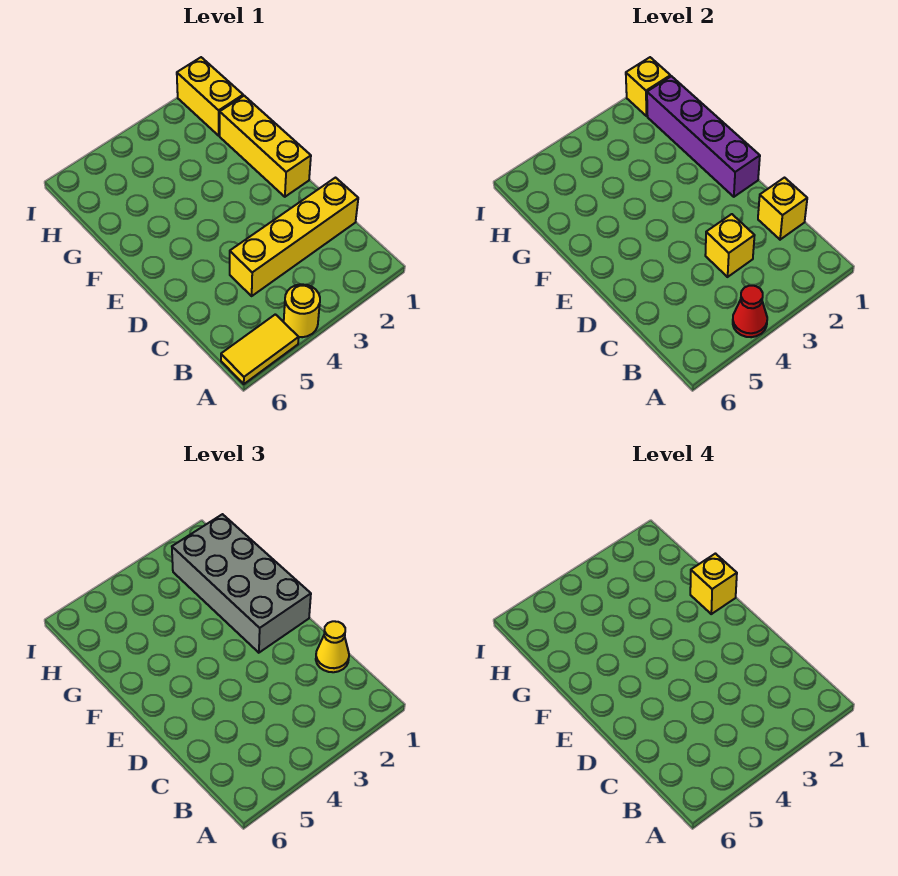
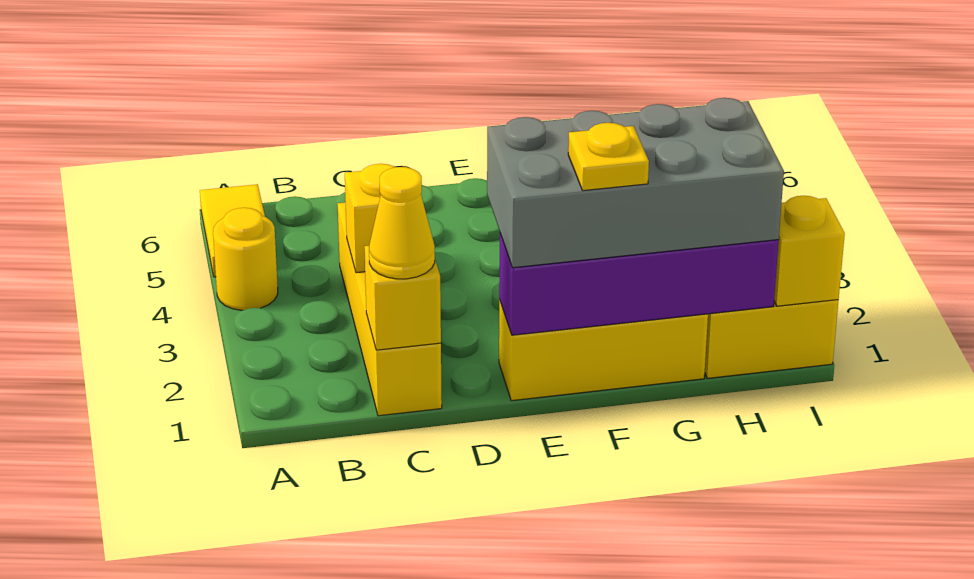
red cone A4 level 2 -> none
yellow brick F1 level 4 -> yellow plate F1 level 4

